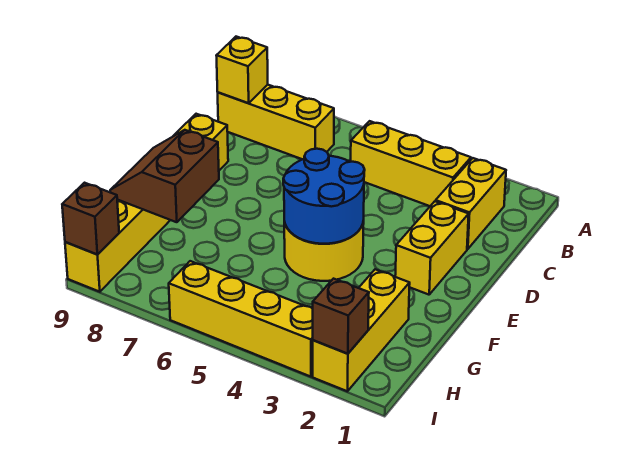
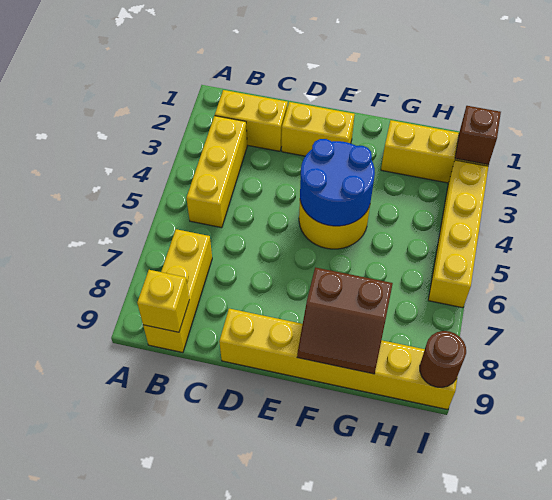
brown brick I9 level 2 -> brown round brick I9 level 2

